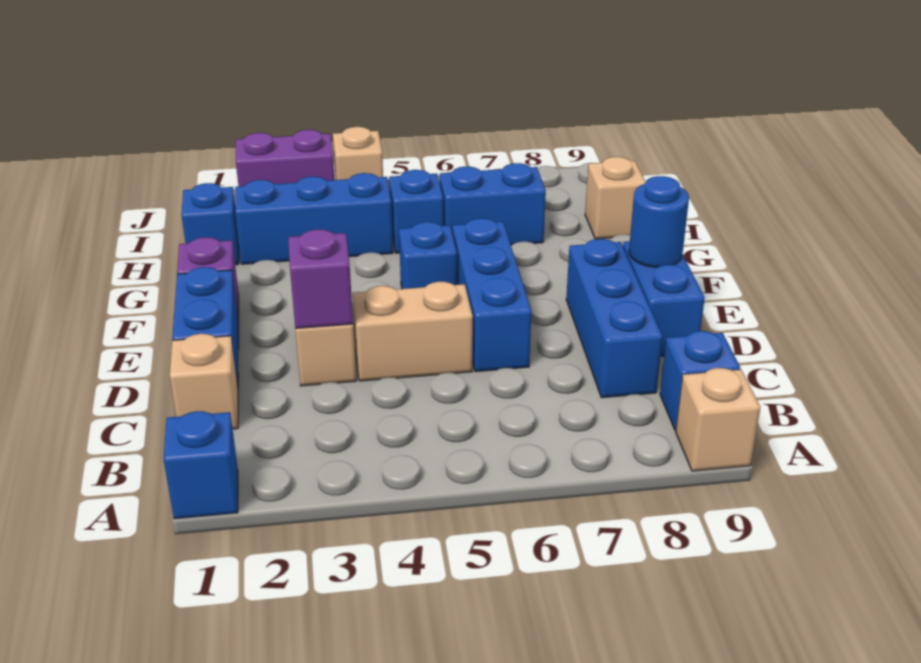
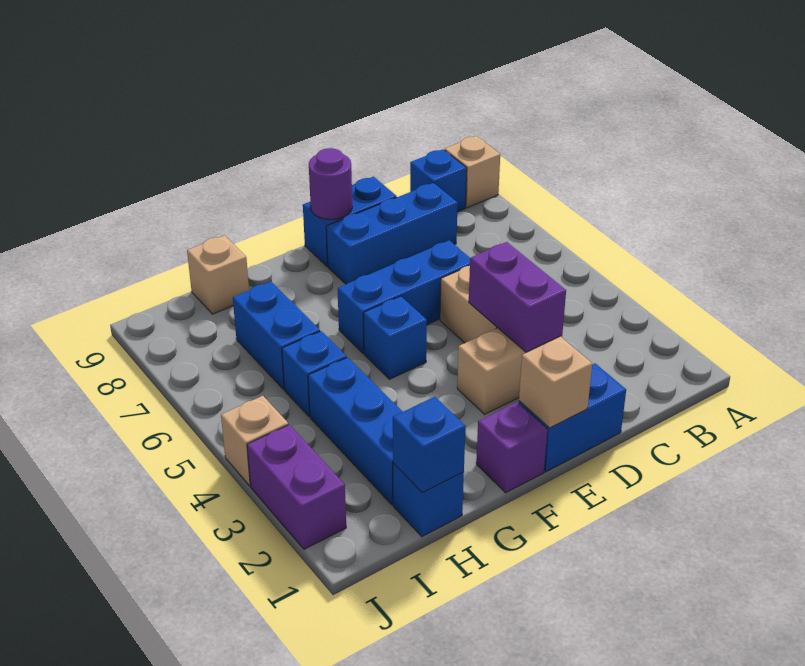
blue brick A1 level 1 -> blue brick H1 level 2
tan brick C1 level 1 -> tan brick E1 level 2
purple brick D3 level 2 -> purple brick D3:D4 level 2
blue round brick E9 level 2 -> purple round brick E9 level 2

